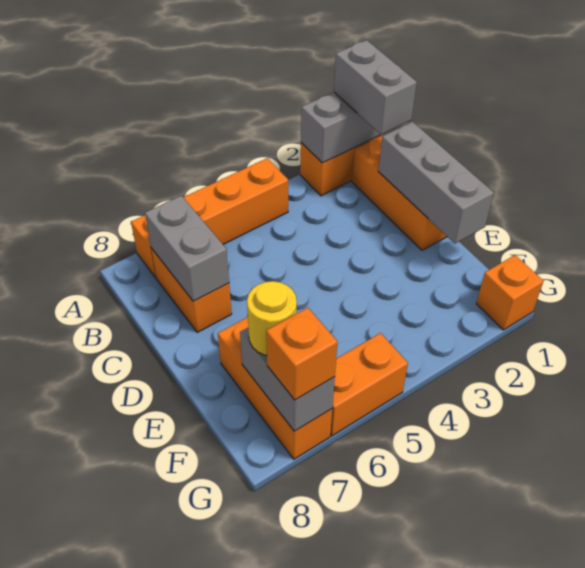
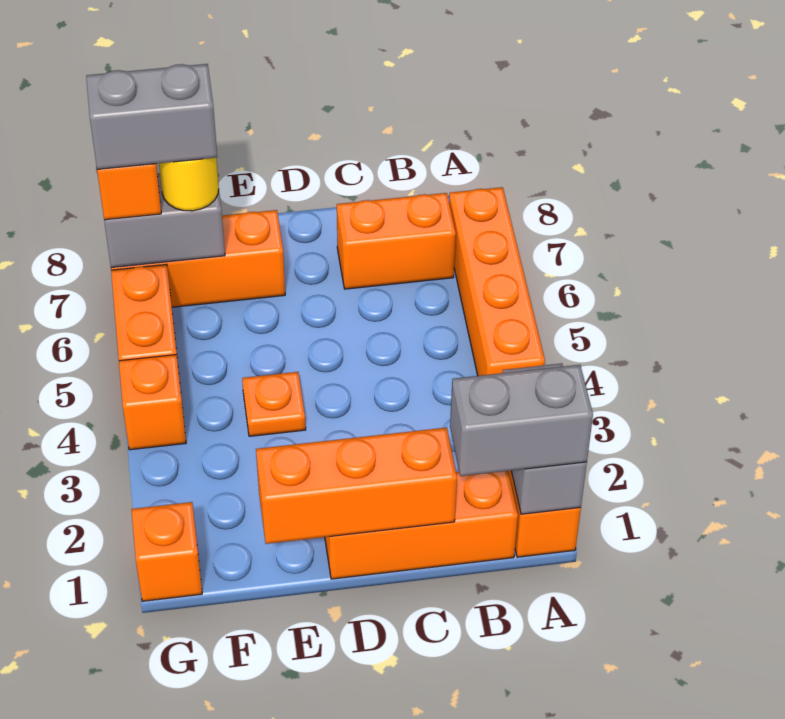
grey brick B7:C7 level 2 -> grey brick F7:G7 level 4
grey brick C1:E1 level 2 -> orange brick C1:E1 level 2
none -> orange plate E4 level 1
none -> orange brick G4 level 1

